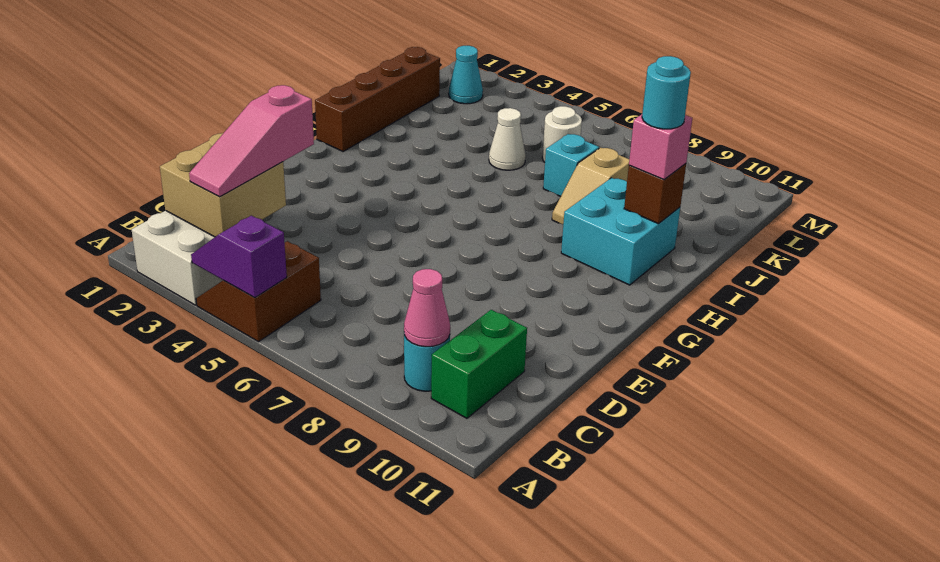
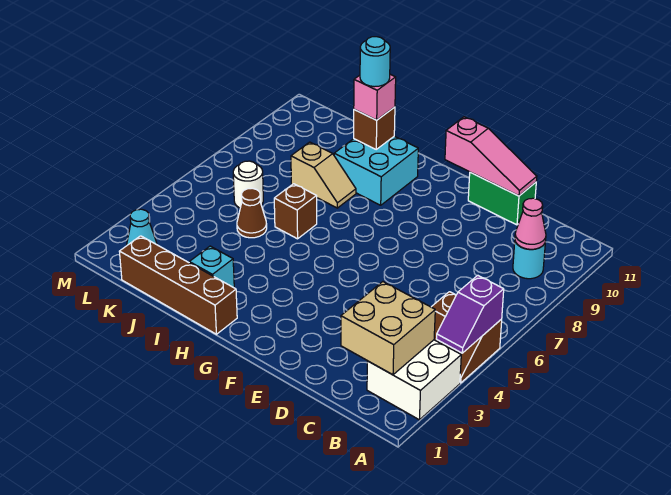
pink slope B3:D3 level 3 top D -> pink slope D11:F11 level 2 top F
green brick B10:C10 level 1 -> green brick D11:E11 level 1
none -> brown brick I6 level 1
white cone J5 level 1 -> brown cone J5 level 1
cyan brick J7 level 1 -> cyan brick I2 level 1

